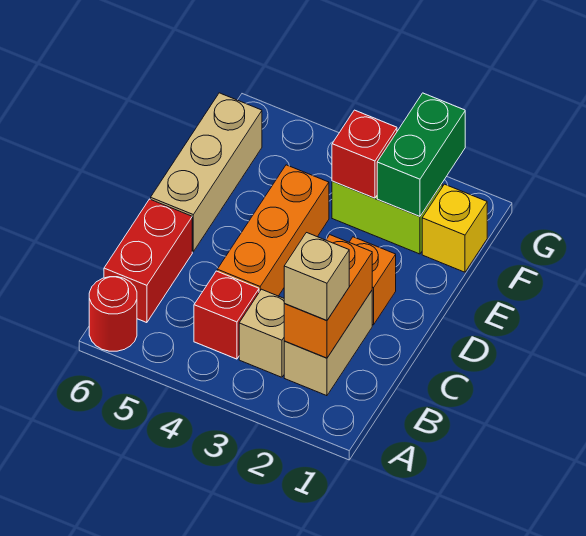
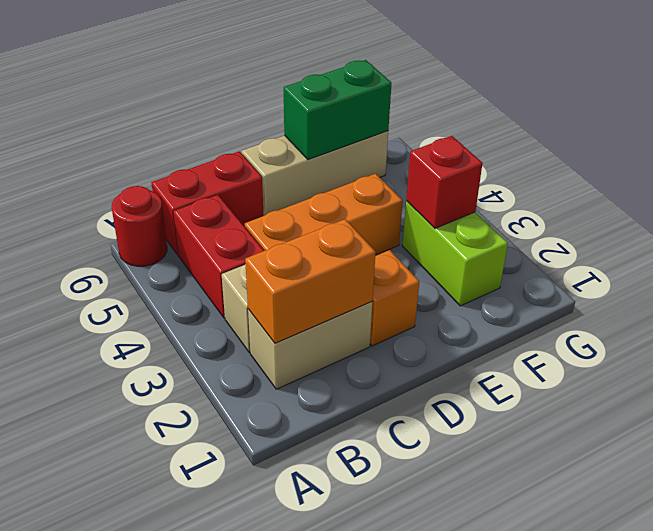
tan brick B2 level 3 -> none
red brick B4 level 1 -> red brick B4:B5 level 1
yellow brick F1 level 1 -> none
green brick F2:G2 level 2 -> green brick E6:F6 level 2

